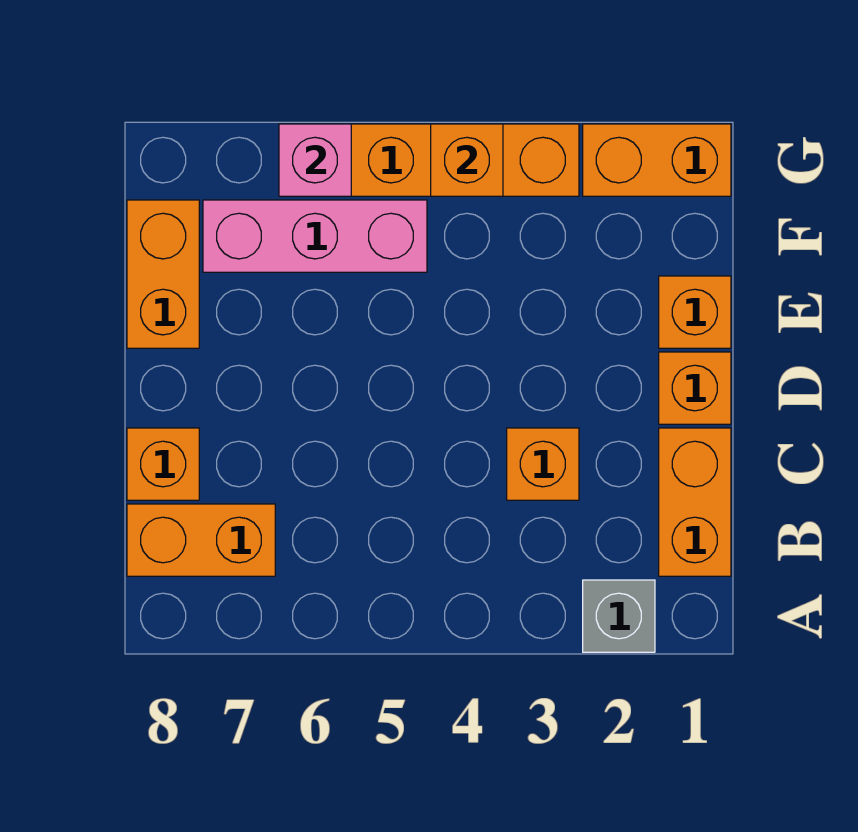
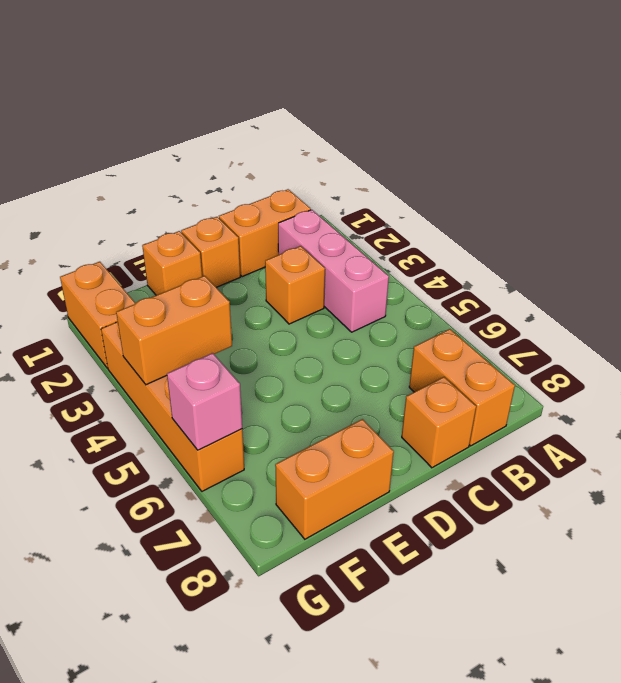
grey brick A2 level 1 -> none
pink brick F5:F7 level 1 -> pink brick B2:B4 level 1
orange brick G4 level 2 -> orange brick F4:G4 level 2

